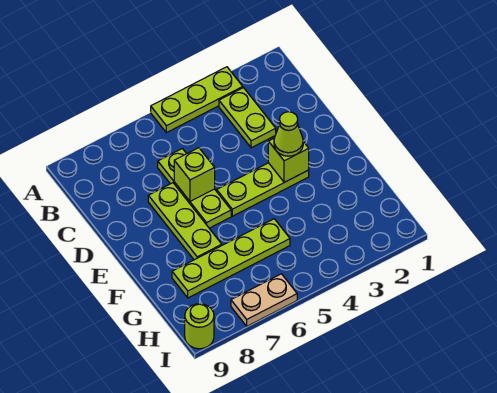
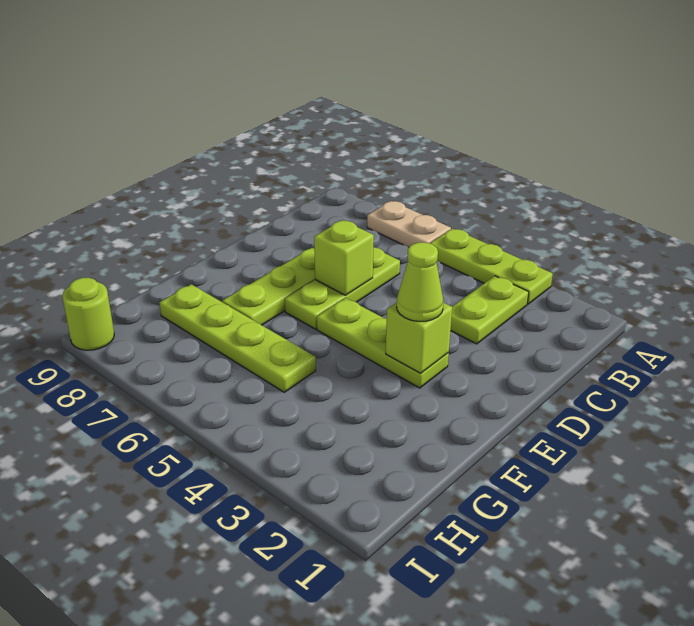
tan plate I6:I7 level 1 -> tan plate A6:A7 level 1

